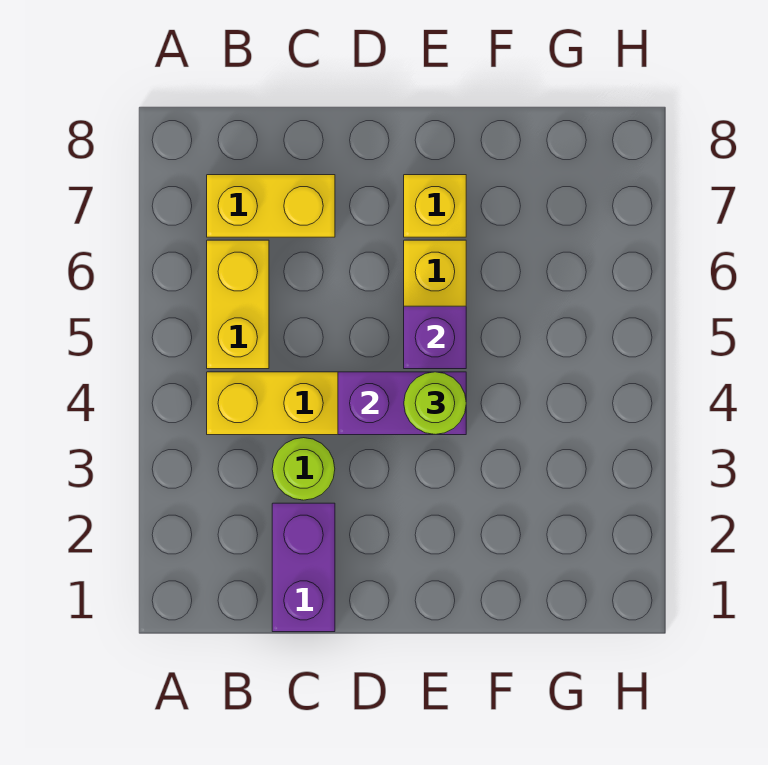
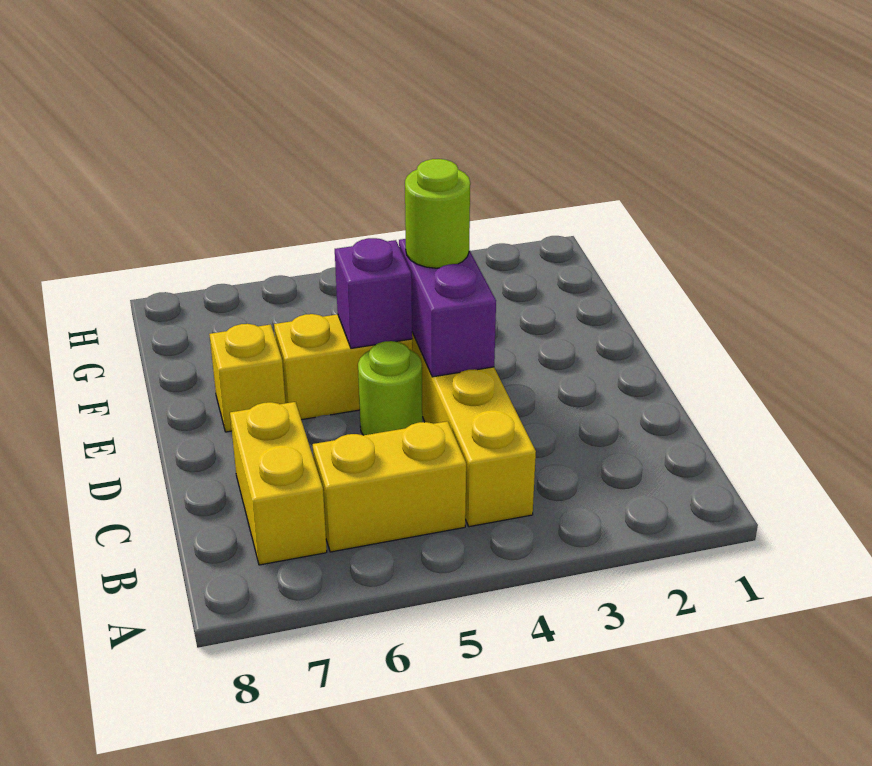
purple brick C1:C2 level 1 -> none
lime round brick C3 level 1 -> lime round brick D5 level 1

